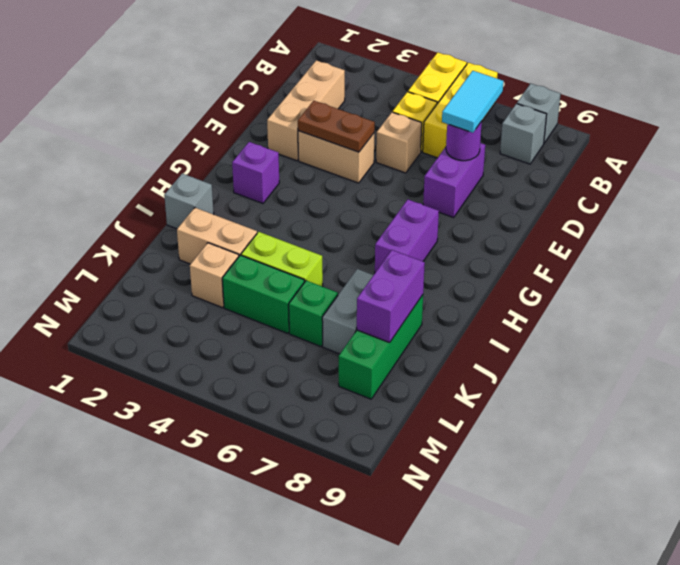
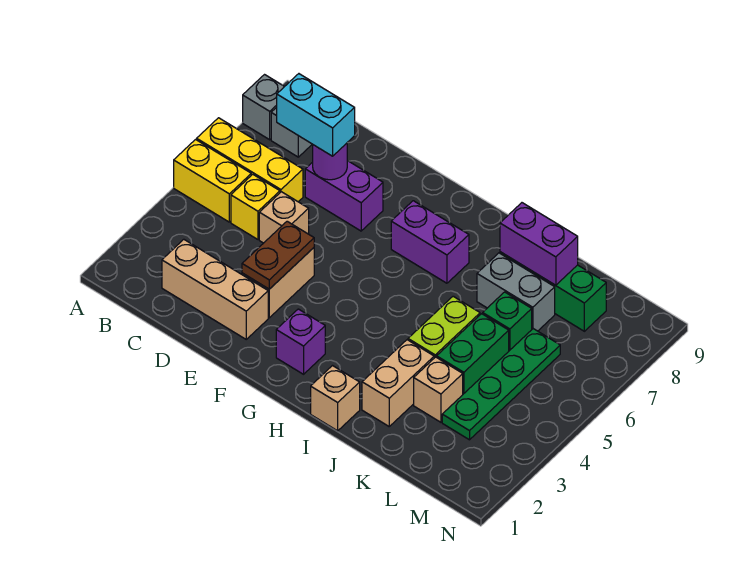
cyan tile C7:D7 level 3 -> cyan brick C7:D7 level 3
grey brick I1 level 1 -> tan brick I1 level 1
none -> green plate L3:L6 level 1

